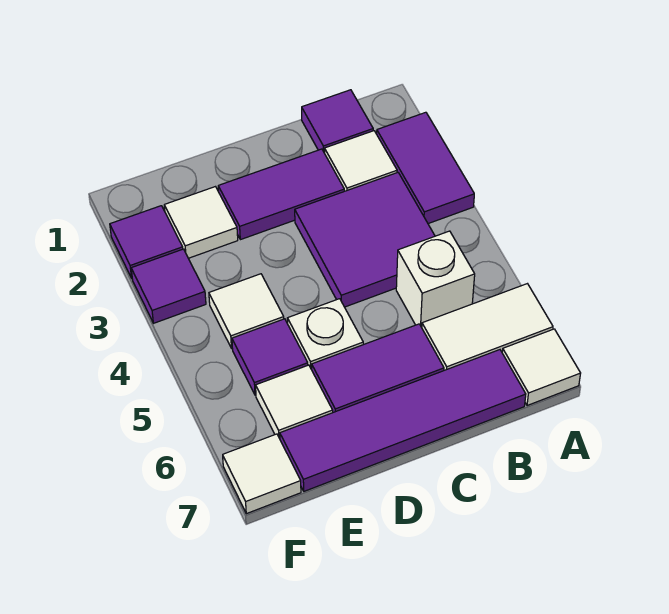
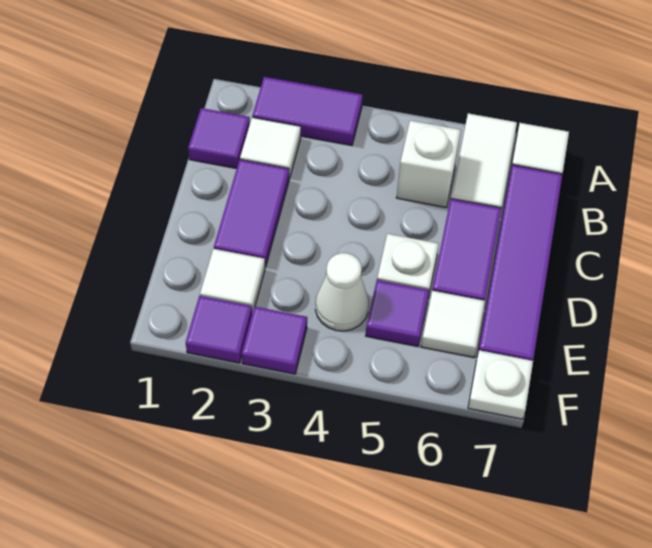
purple tile B3:C4 level 1 -> none
white tile E4 level 1 -> white cone E4 level 1
white tile F7 level 1 -> white plate F7 level 1

